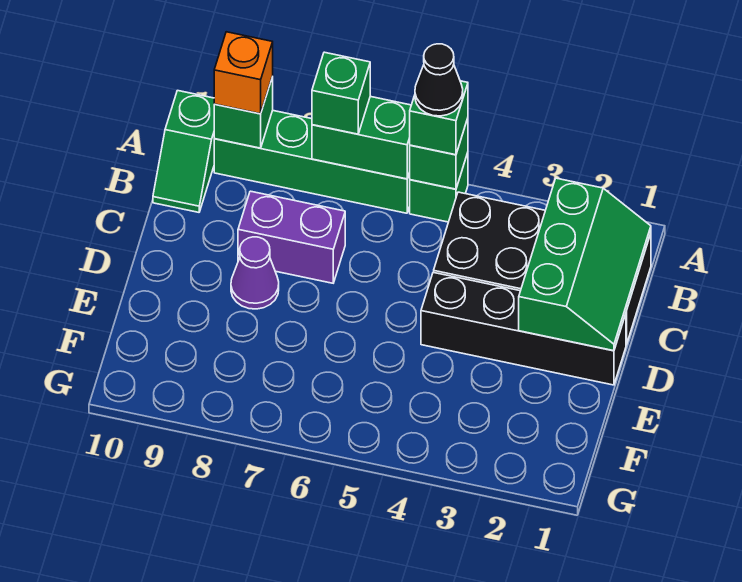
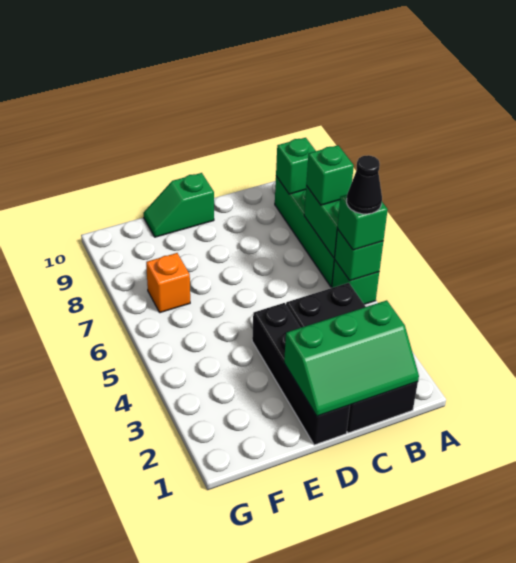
orange brick A9 level 3 -> orange brick F7 level 1
green slope A10:B10 level 1 top A -> green slope D10:E10 level 1 top D
purple brick C7:C8 level 1 -> none
purple cone D8 level 1 -> none

